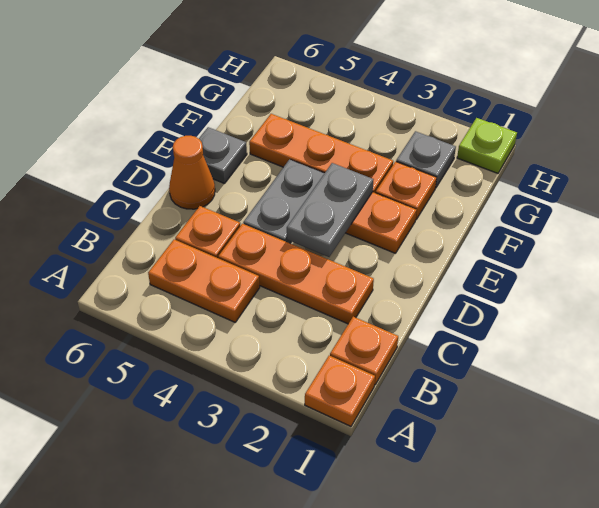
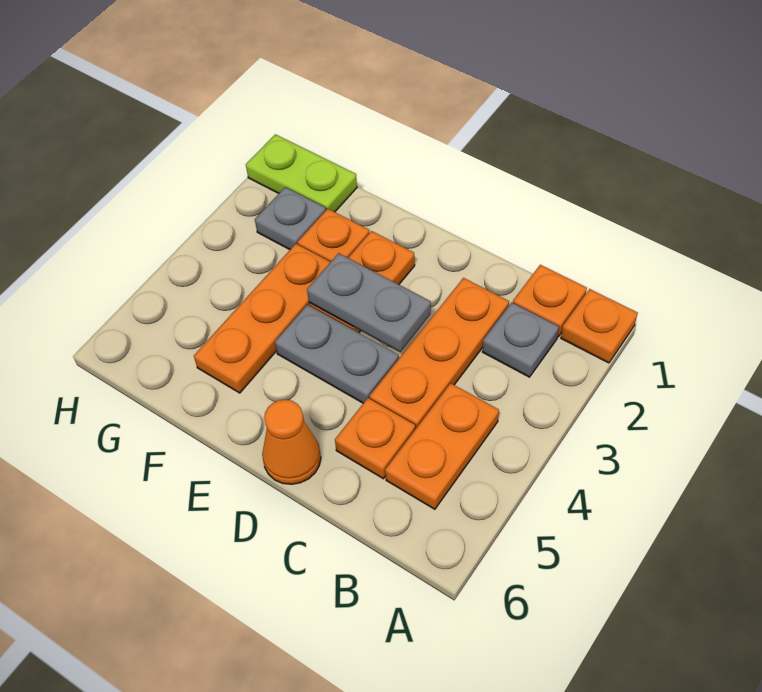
grey plate E6 level 1 -> grey plate B2 level 1
lime plate H1 level 1 -> lime plate G1:H1 level 1

